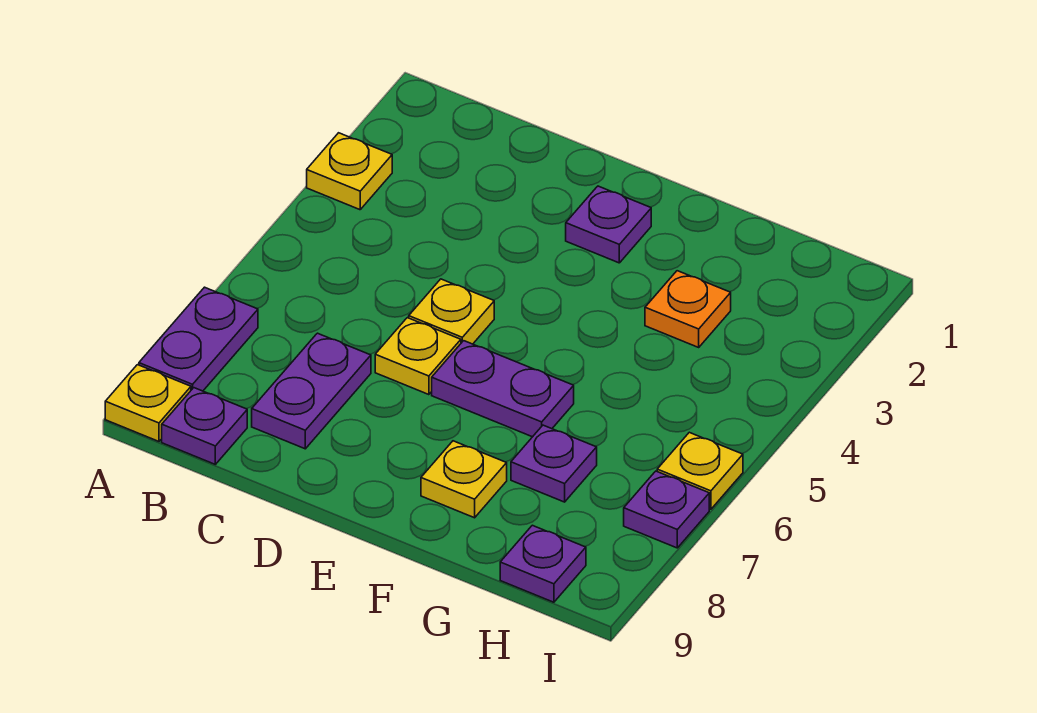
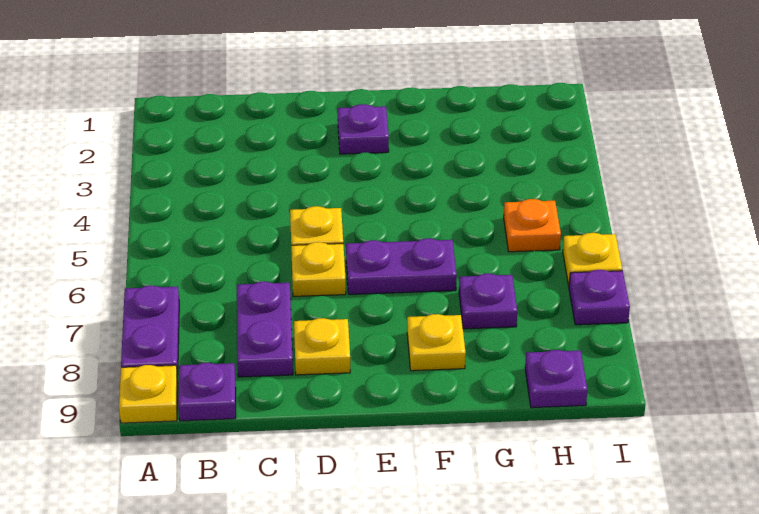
yellow plate A3 level 1 -> yellow plate D8 level 1
orange plate G3 level 1 -> orange plate H5 level 1

